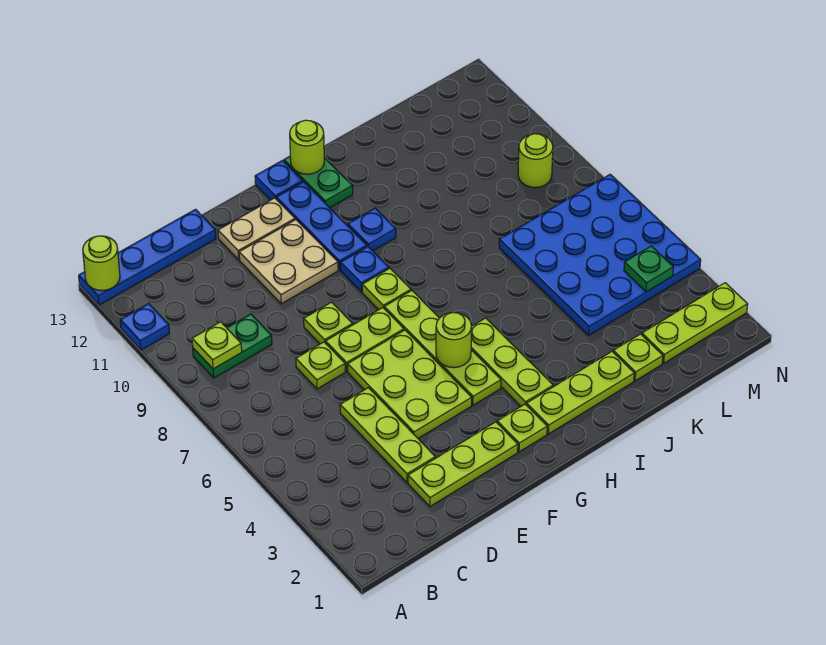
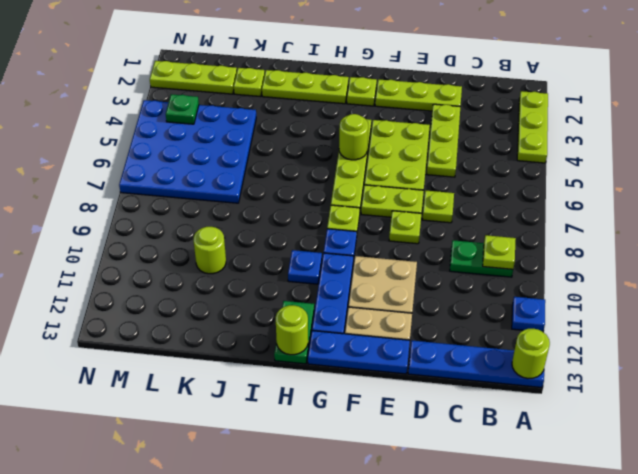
blue plate G13 level 1 -> blue plate E13:G13 level 1
lime plate H3:H5 level 1 -> lime plate A2:A4 level 1
lime round brick M9 level 1 -> lime round brick K10 level 1

